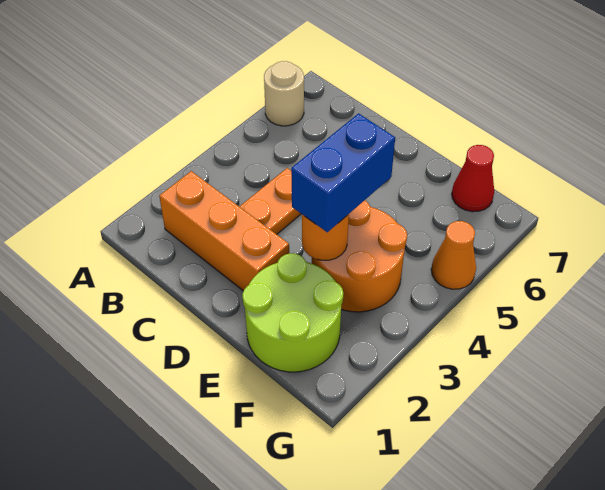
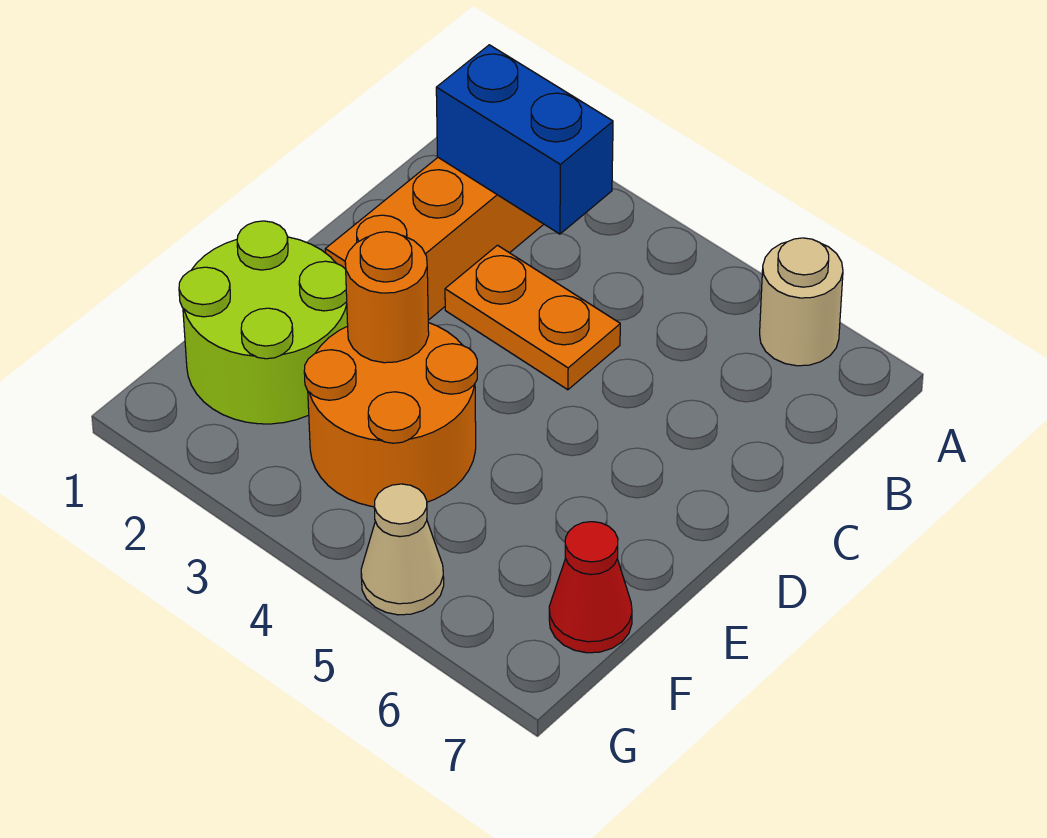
blue brick E3:E4 level 3 -> blue brick B2:B3 level 2
orange cone G5 level 1 -> tan cone G5 level 1

